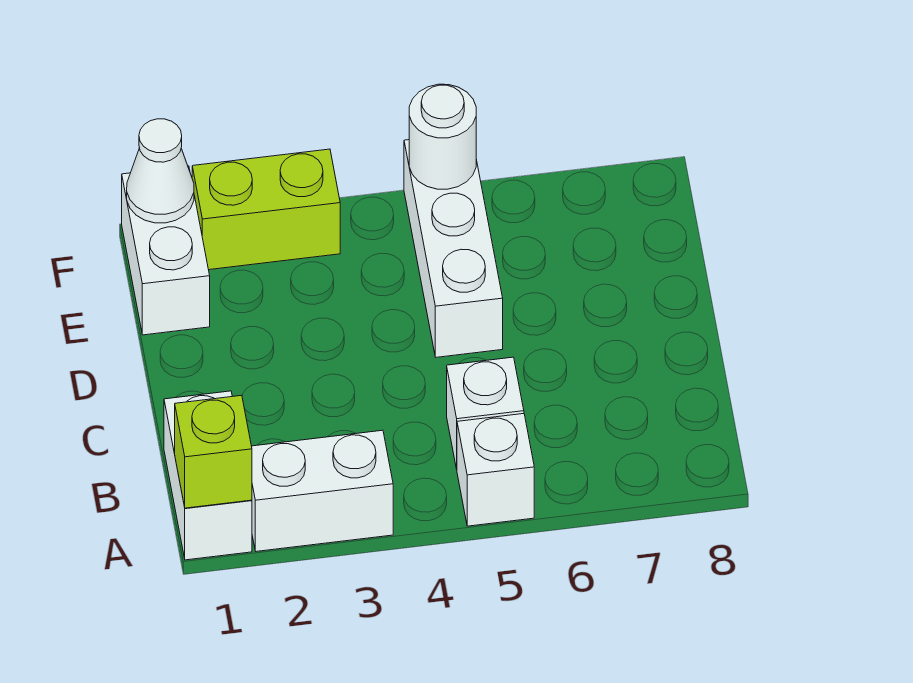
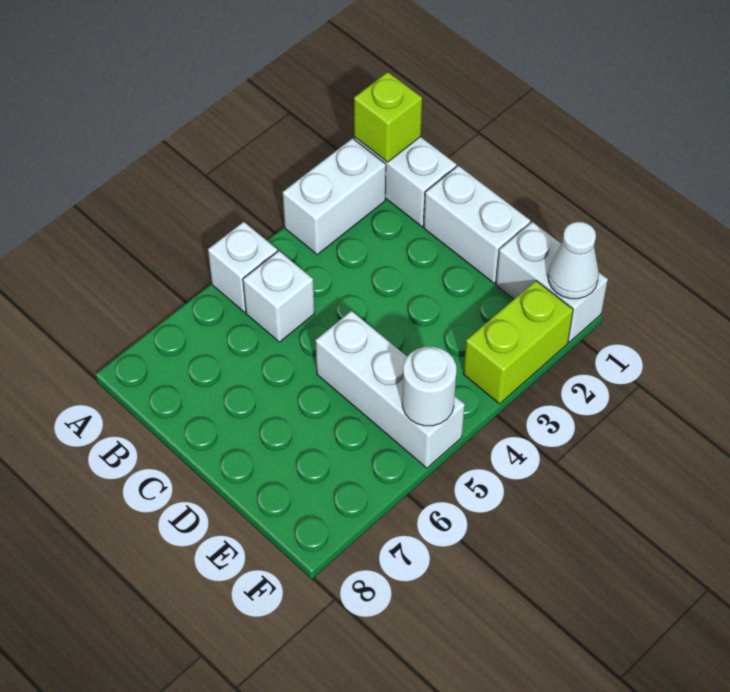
none -> white brick C1:D1 level 1

